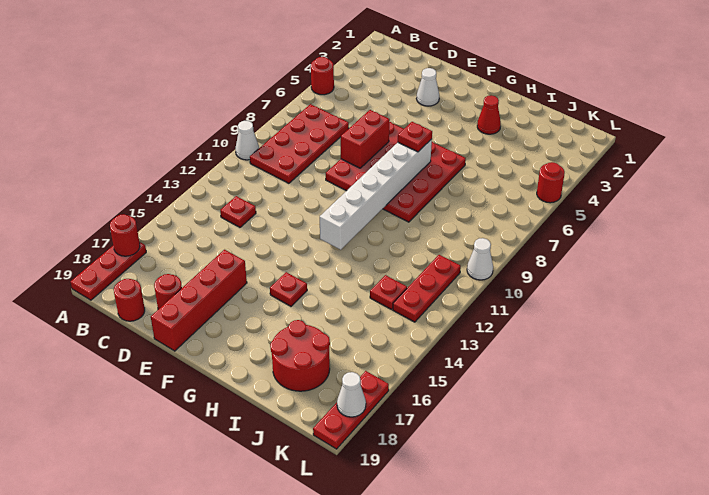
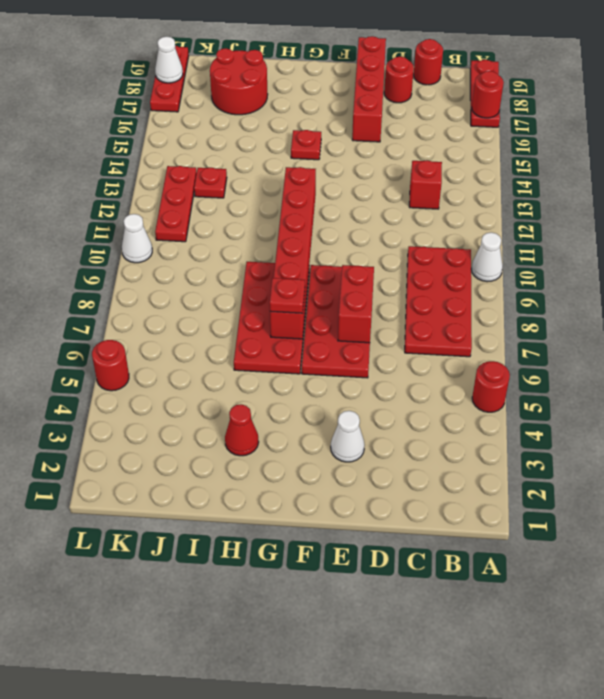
red plate C13 level 1 -> red brick C13 level 1
white brick G7:G12 level 2 -> red brick G7:G12 level 2

